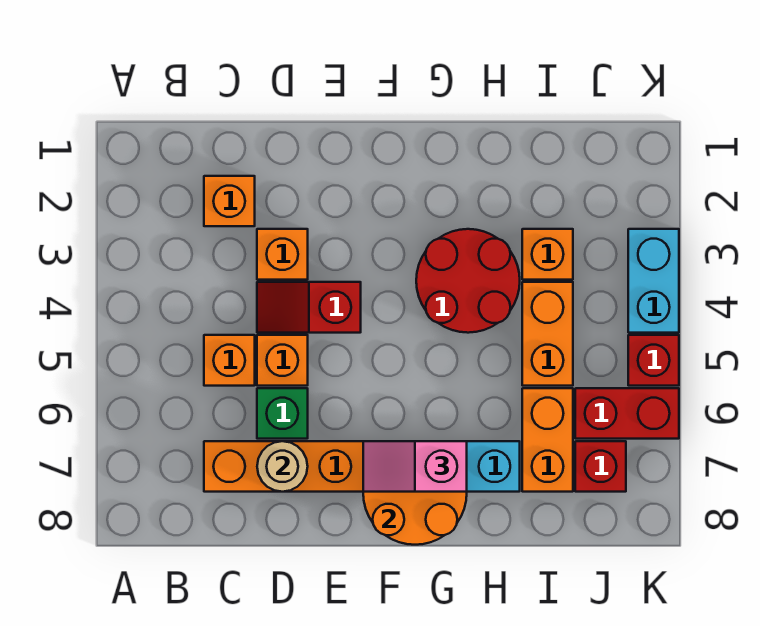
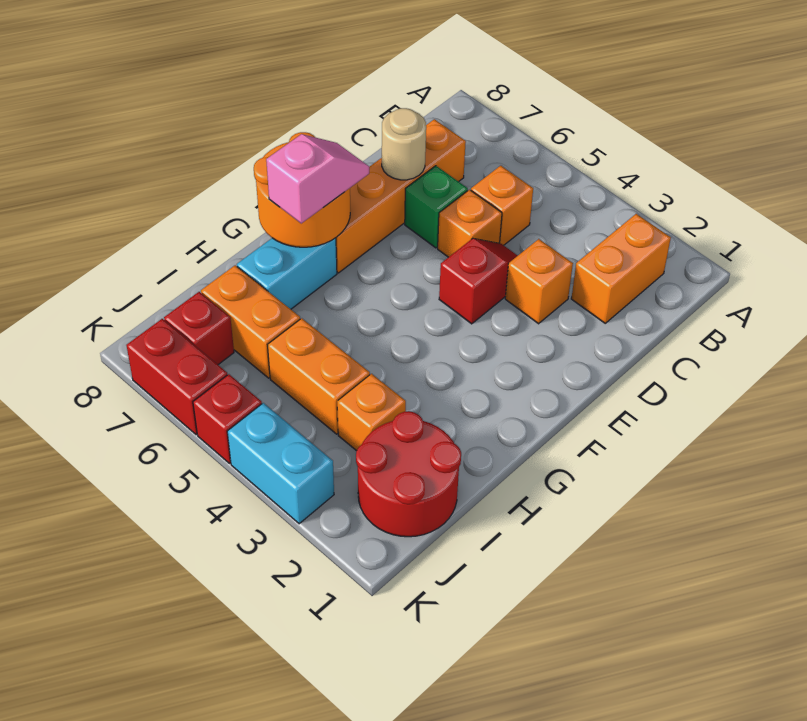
orange brick C2 level 1 -> orange brick B2:C2 level 1
red round brick G3:H4 level 1 -> red round brick I1:J2 level 1
red brick J6:K6 level 1 -> red brick K6:K7 level 1

